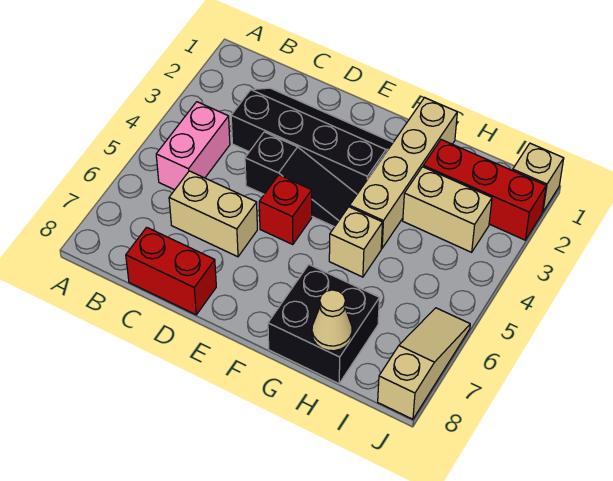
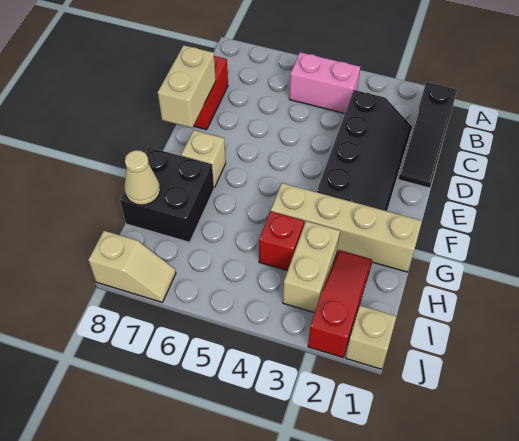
tan brick C6:D6 level 1 -> tan brick D8:E8 level 2
black slope D4:F4 level 1 top D -> black slope B1:D1 level 1 top B
red brick E5 level 1 -> red brick H4 level 1
tan brick G5 level 1 -> tan brick F7 level 1
red brick H2:J2 level 1 -> red slope H2:J2 level 1 top J
tan slope J6:J8 level 1 top 8 -> tan slope J7:J8 level 1 top 8

